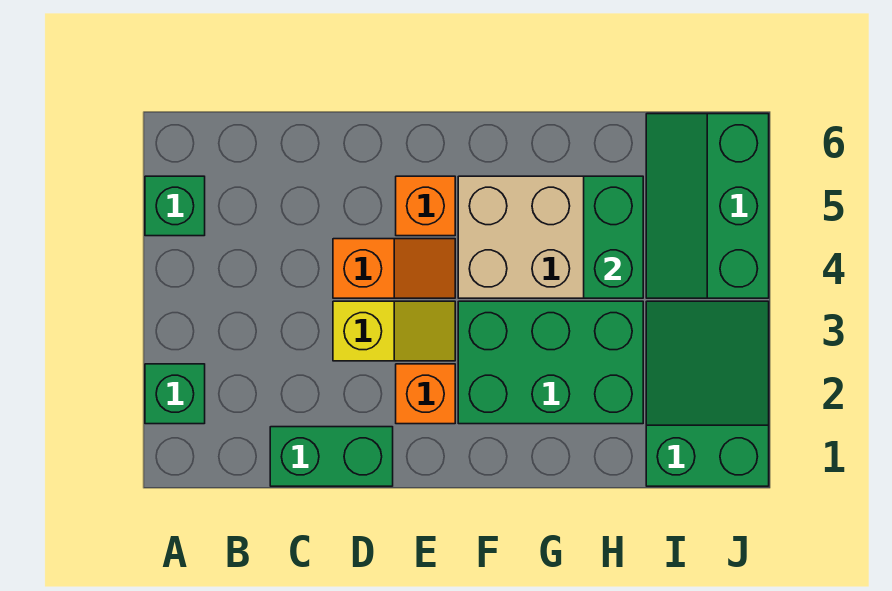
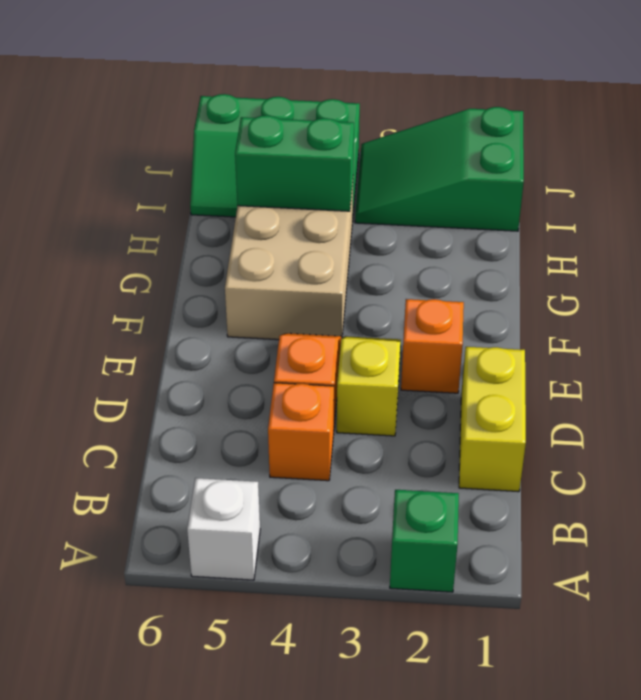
green brick A5 level 1 -> white brick A5 level 1
green brick C1:D1 level 1 -> yellow brick C1:D1 level 1
orange brick E5 level 1 -> orange brick C4 level 1
green brick F2:H3 level 1 -> none

